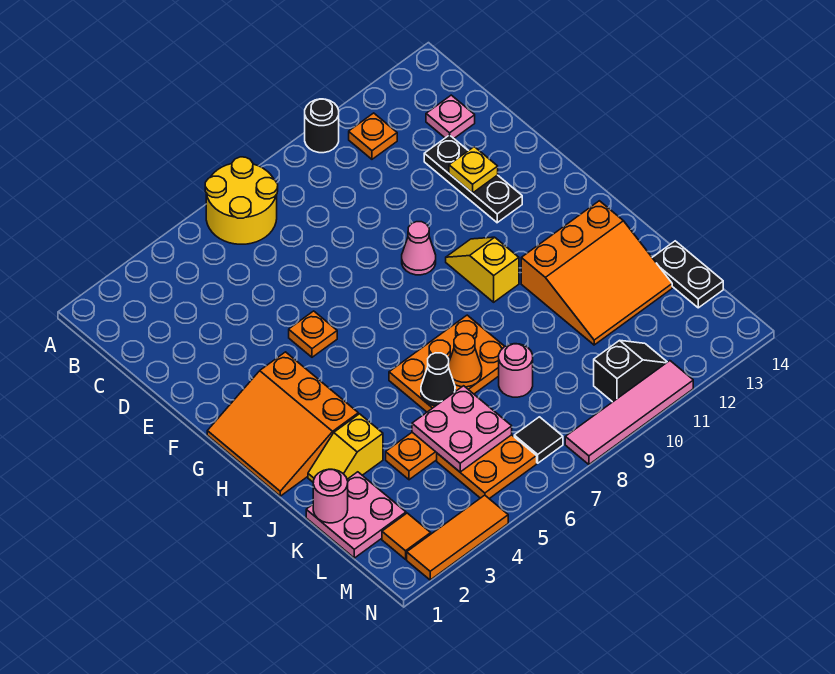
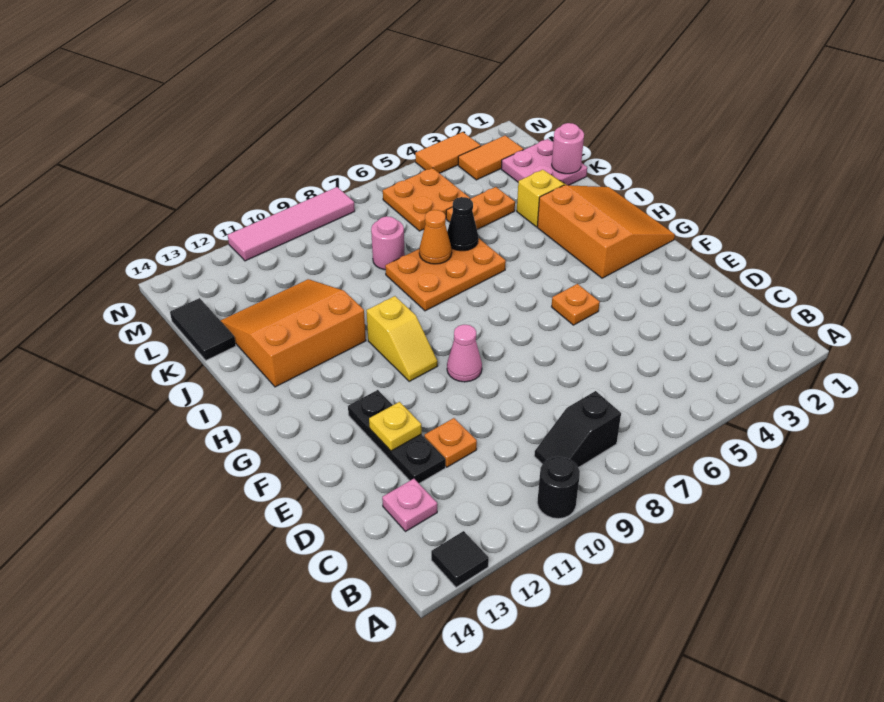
yellow round brick A6:B7 level 1 -> none
orange plate B11 level 1 -> orange plate D11 level 1
pink plate K5:L6 level 2 -> none
black plate K14:L14 level 1 -> black tile K14:L14 level 1
orange tile M2 level 1 -> orange tile M2:M3 level 1
black tile M7 level 1 -> black tile A13 level 1
black slope M10:M11 level 1 top 10 -> black slope B8:B9 level 1 top 8
orange tile N2:N4 level 1 -> orange tile N3:N4 level 1

